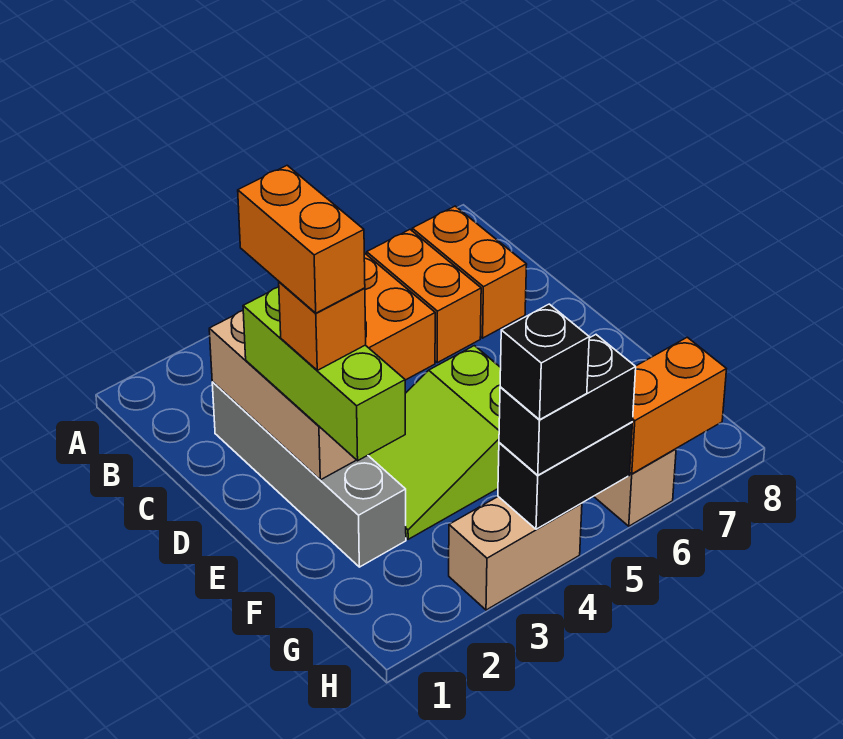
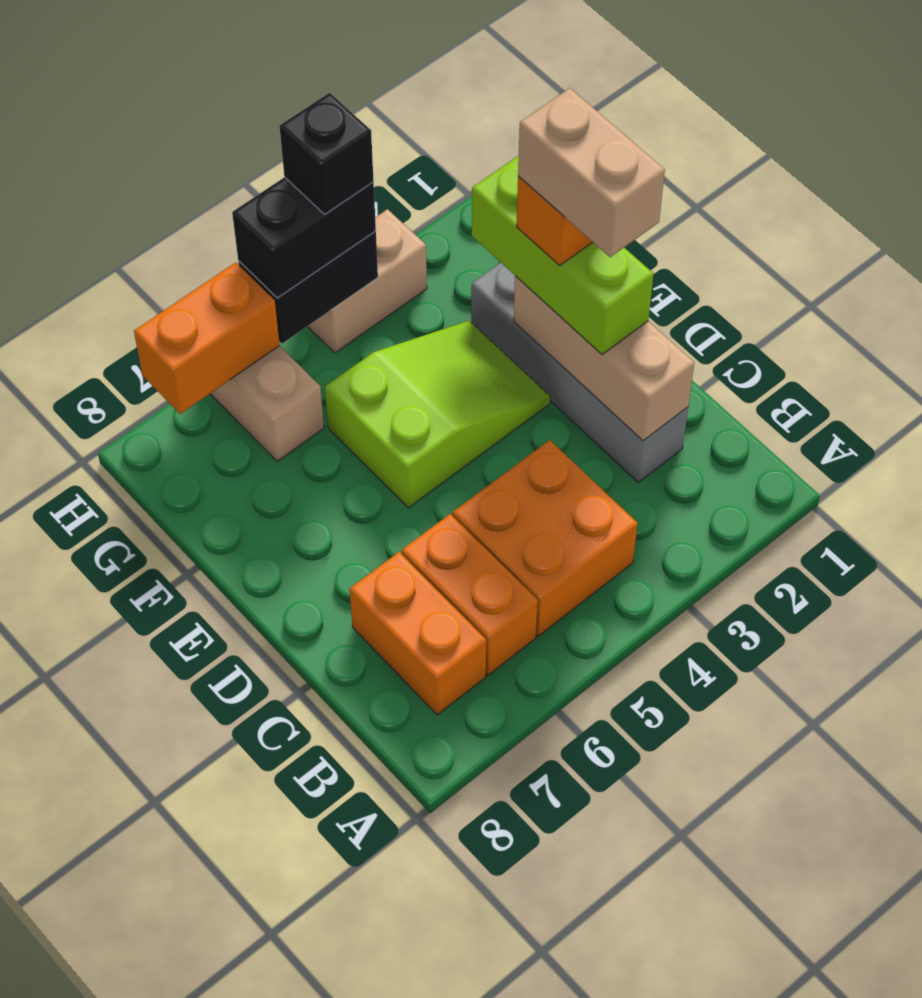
orange brick D2:E2 level 5 -> tan brick D2:E2 level 5

